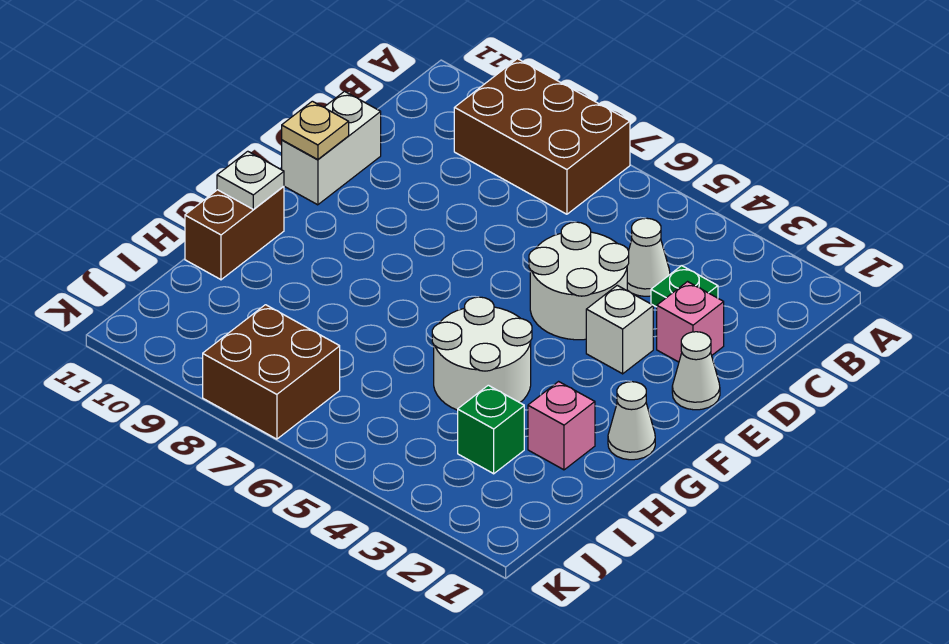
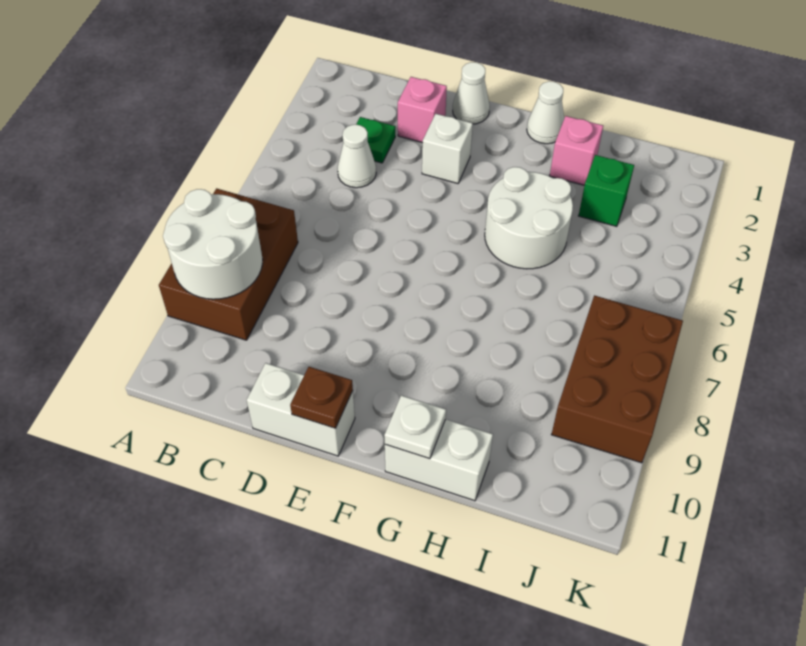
white round brick D4:E5 level 1 -> white round brick A8:B9 level 2
tan plate E11 level 2 -> brown plate E11 level 2
brown brick G11:H11 level 1 -> white brick G11:H11 level 1
brown brick J7:K8 level 1 -> brown brick J7:K9 level 1

